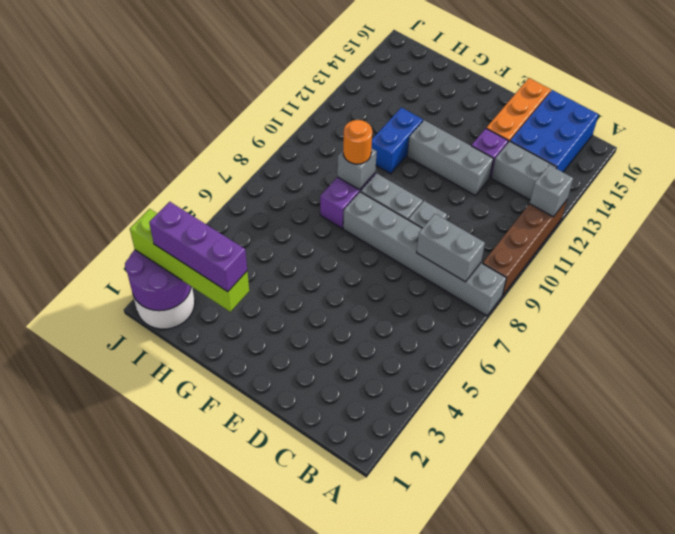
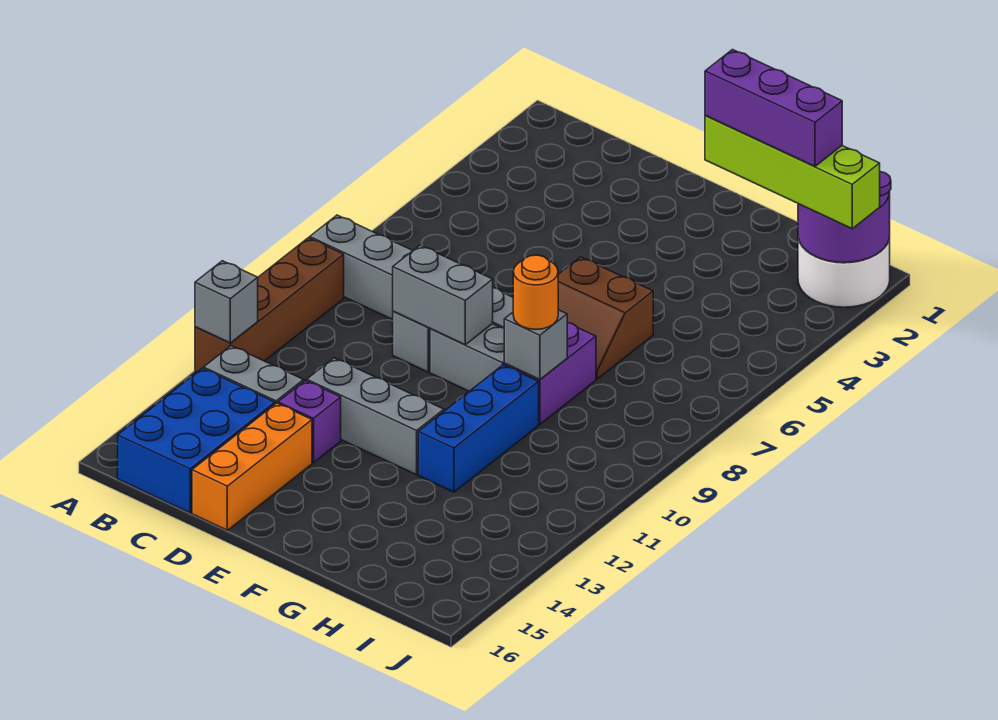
grey brick B8:C8 level 2 -> grey brick D9:E9 level 2
none -> brown slope F6:G7 level 1 top 6
blue brick G11:G12 level 1 -> blue brick G10:G12 level 1

